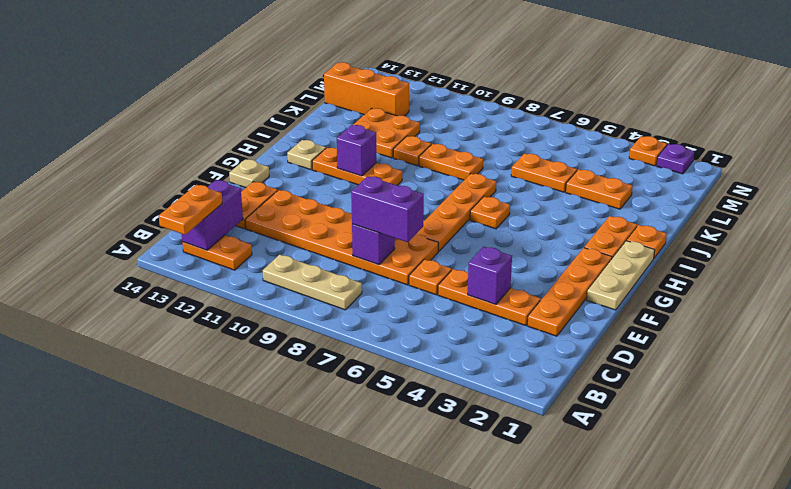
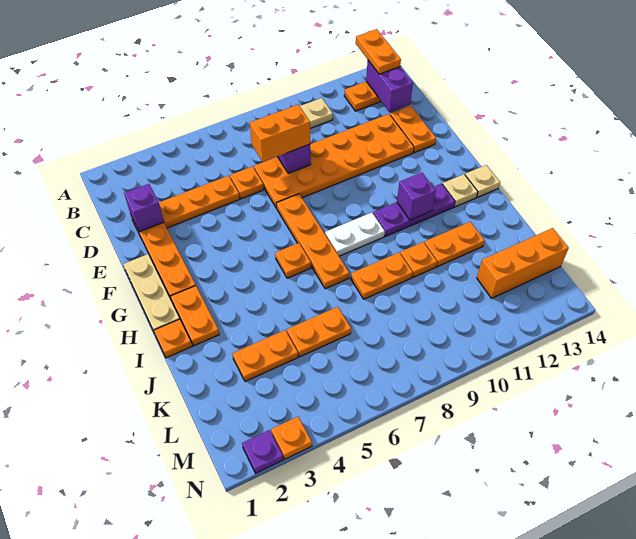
purple brick D4 level 2 -> purple brick D2 level 2
purple brick D7:D8 level 3 -> orange brick D7:D8 level 3
tan plate F14 level 1 -> tan plate H14 level 1
none -> white plate H8:H9 level 1
orange plate H10:H12 level 1 -> purple plate H10:H12 level 1
orange plate J11:K12 level 1 -> orange plate J11:J12 level 1

